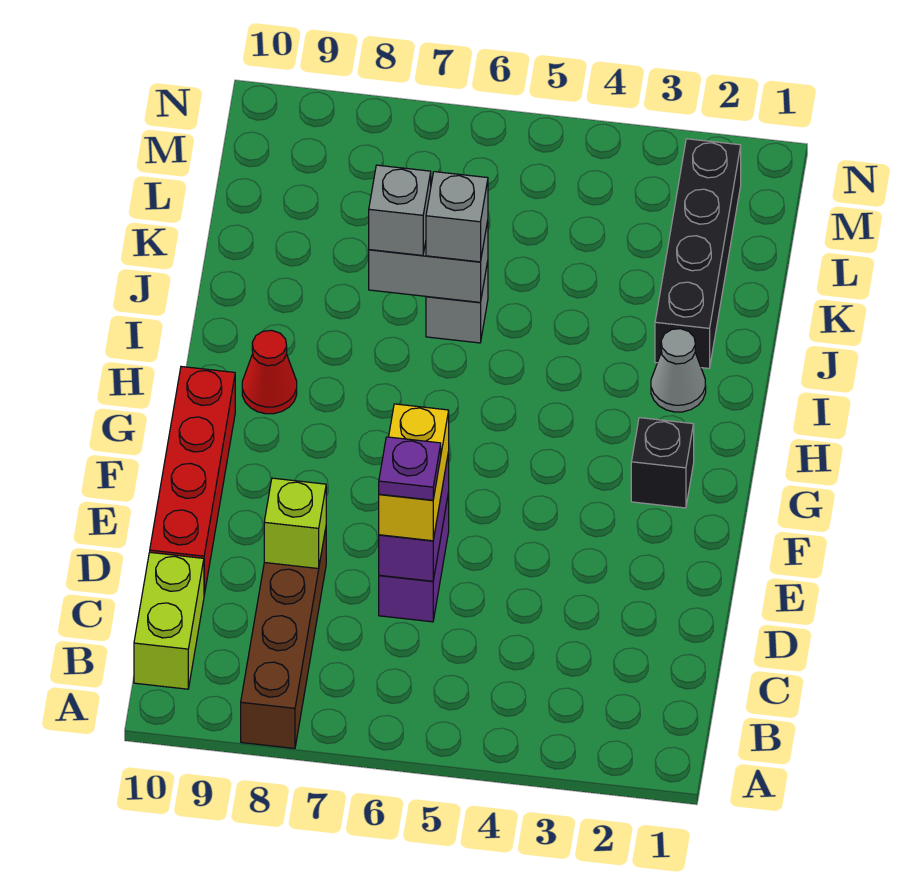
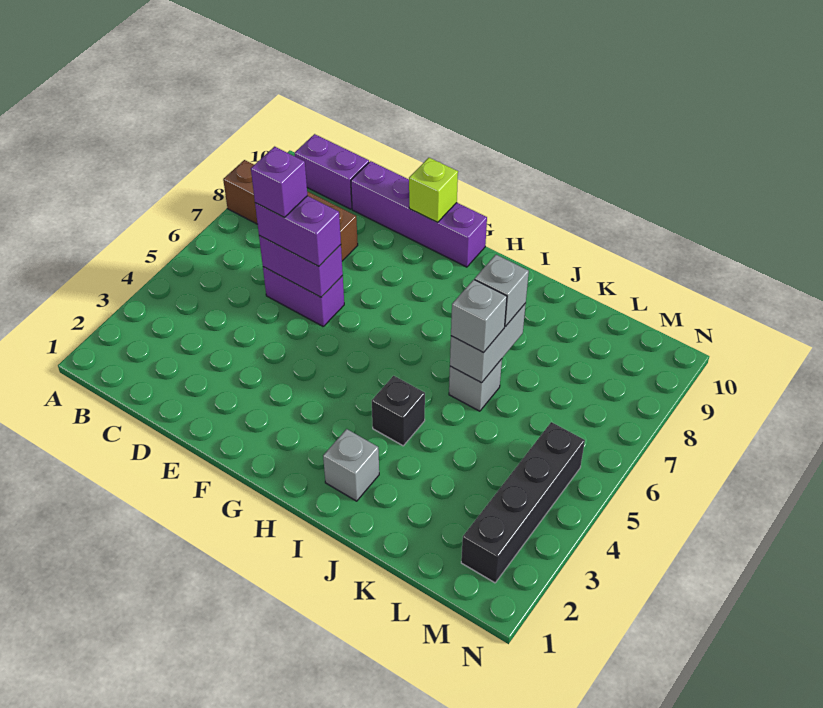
lime brick B10:C10 level 1 -> purple brick B10:C10 level 1
yellow brick D6:E6 level 3 -> purple brick D6:E6 level 3
purple plate D6 level 4 -> purple brick D6 level 4
lime brick D8 level 2 -> lime brick F10 level 2
red brick D10:G10 level 1 -> purple brick D10:G10 level 1
black brick G2 level 1 -> black brick I4 level 1
red cone H9 level 1 -> none
grey cone I2 level 1 -> grey brick I2 level 1
black brick J2:M2 level 1 -> black brick M2:M5 level 1

